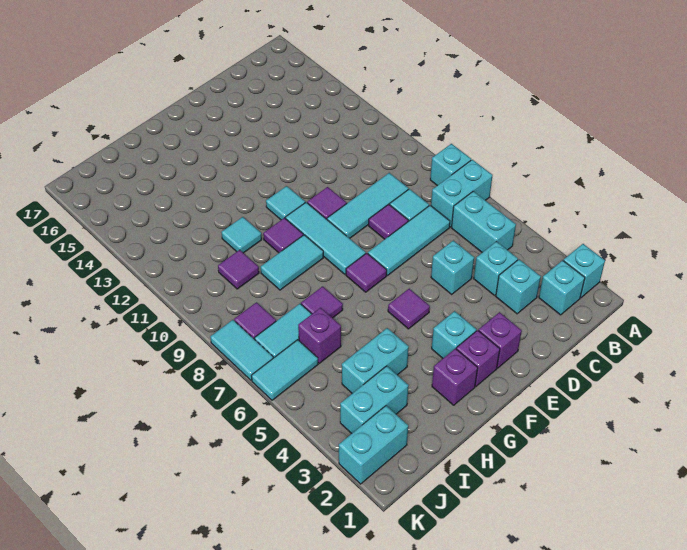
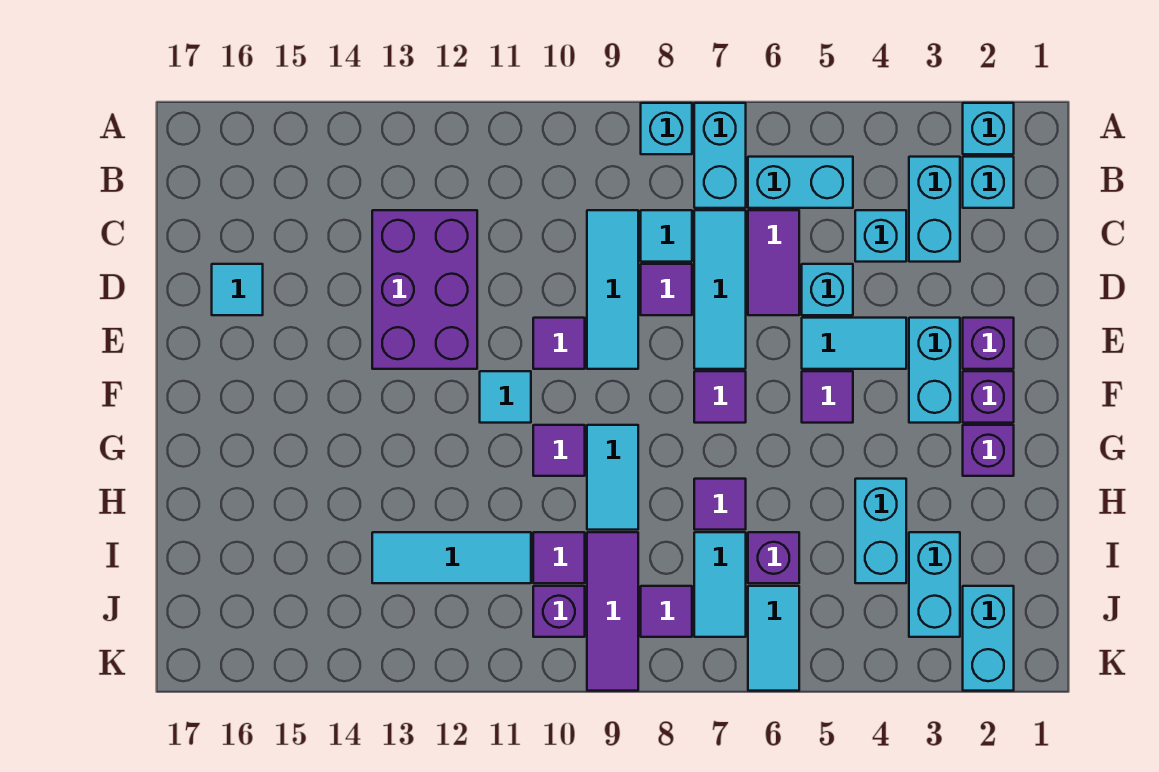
cyan brick C3 level 1 -> cyan brick B3:C3 level 1
none -> purple tile C6:D6 level 1
none -> purple brick C12:E13 level 1
cyan brick F3 level 1 -> cyan brick E3:F3 level 1
cyan tile F8:F10 level 1 -> cyan tile I11:I13 level 1
cyan tile H11 level 1 -> cyan tile D16 level 1
none -> purple tile I9:K9 level 1
none -> purple brick J10 level 1
cyan tile K7:K8 level 1 -> cyan tile E4:E5 level 1

